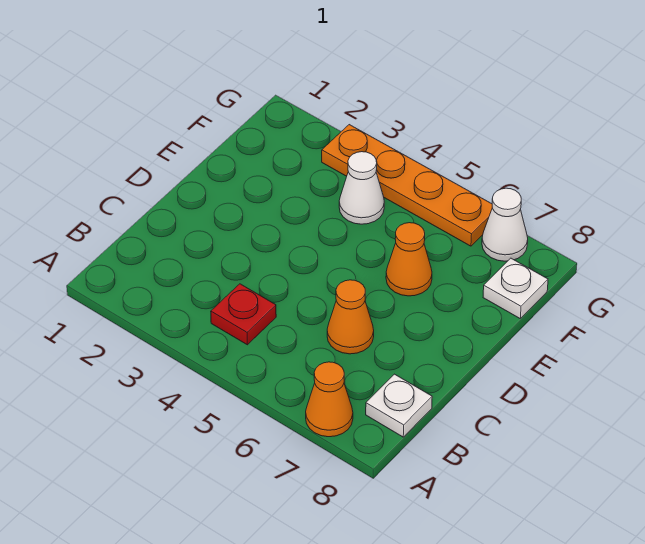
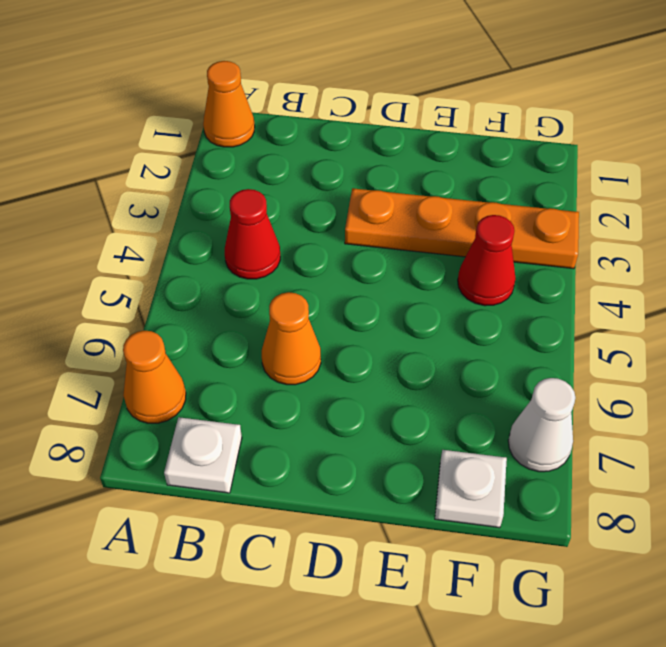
red plate B4 level 1 -> red cone B4 level 1
orange cone E6 level 1 -> orange cone A1 level 1
white cone F4 level 1 -> red cone F4 level 1
orange plate G3:G6 level 1 -> orange plate D3:G3 level 1

